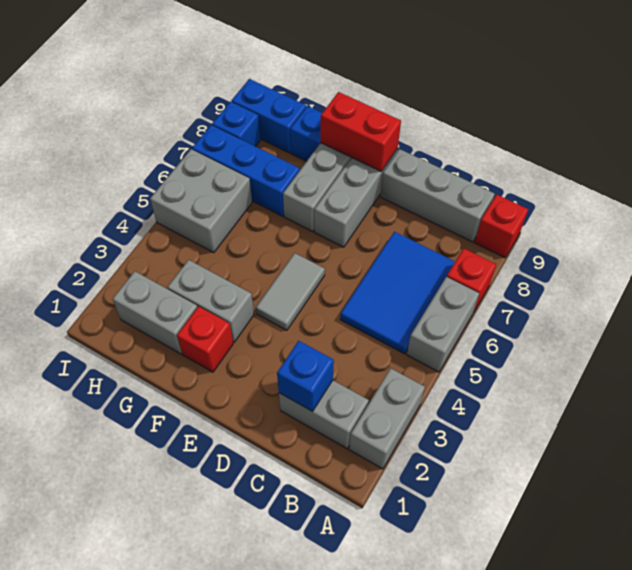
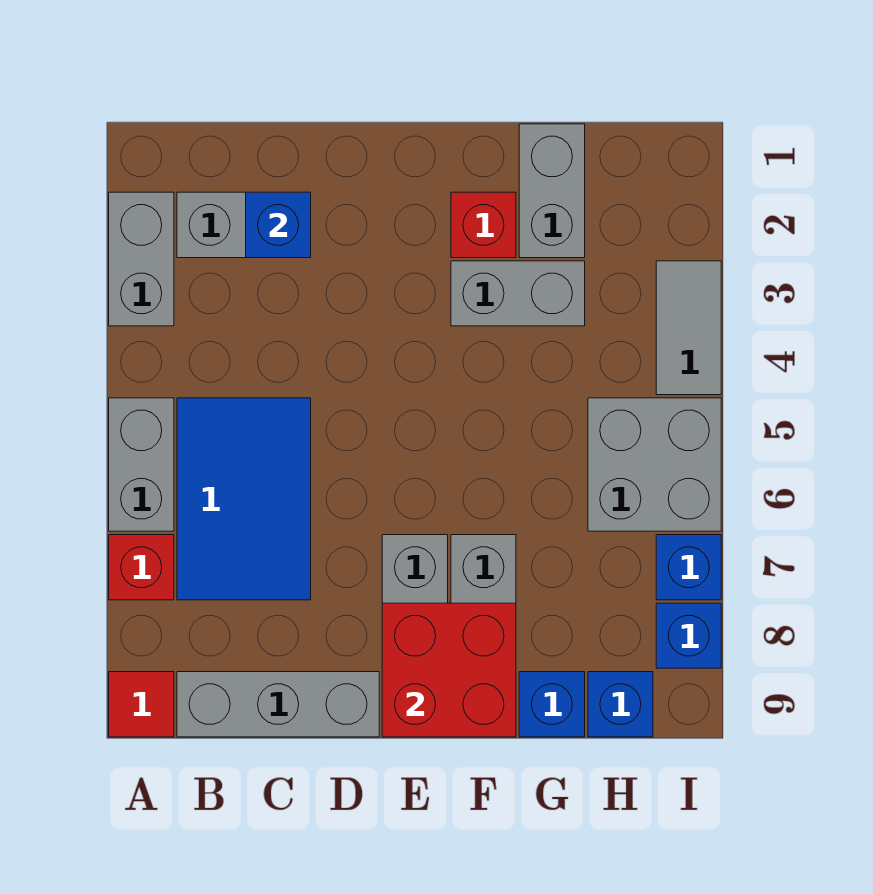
red brick A9 level 1 -> red tile A9 level 1
grey tile E4:E5 level 1 -> grey tile I3:I4 level 1
red brick E9:F9 level 2 -> red brick E8:F9 level 2
grey brick G2:H2 level 1 -> grey brick G1:G2 level 1
blue brick G7:I7 level 1 -> blue brick I7 level 1
blue brick H9:I9 level 1 -> blue brick H9 level 1

